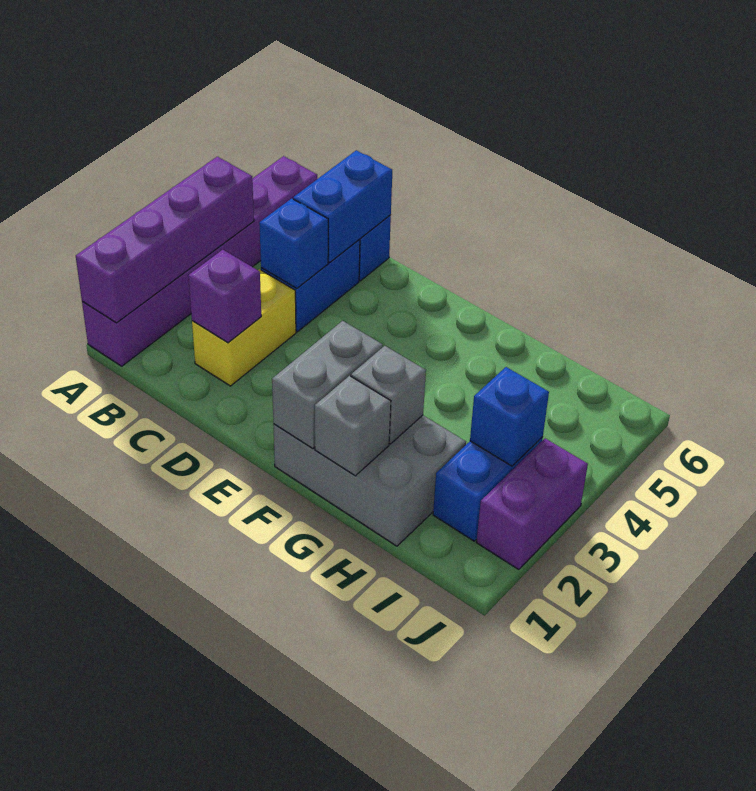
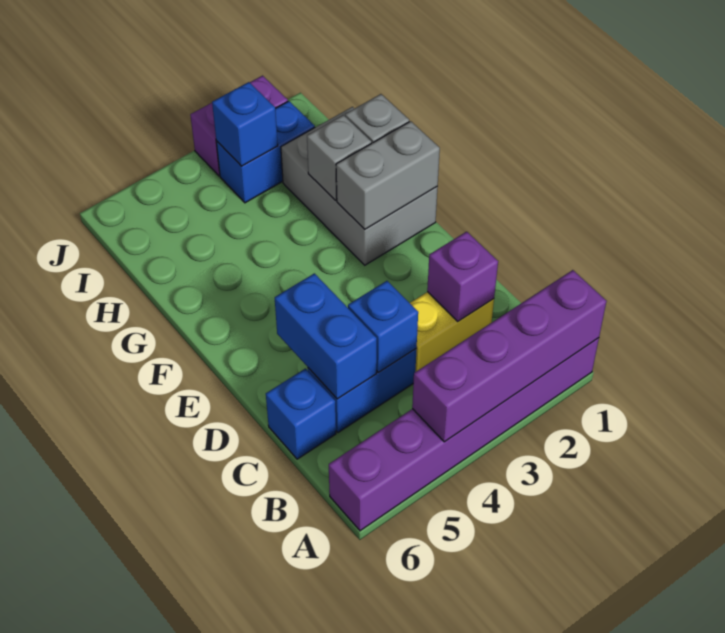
blue brick C5:C6 level 2 -> blue brick C5:D5 level 2

